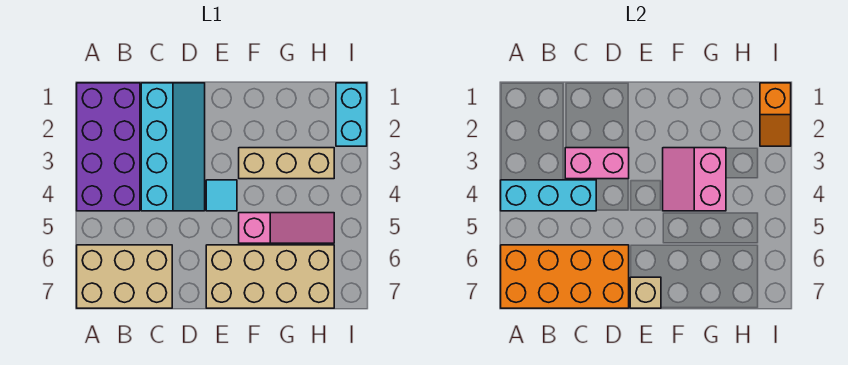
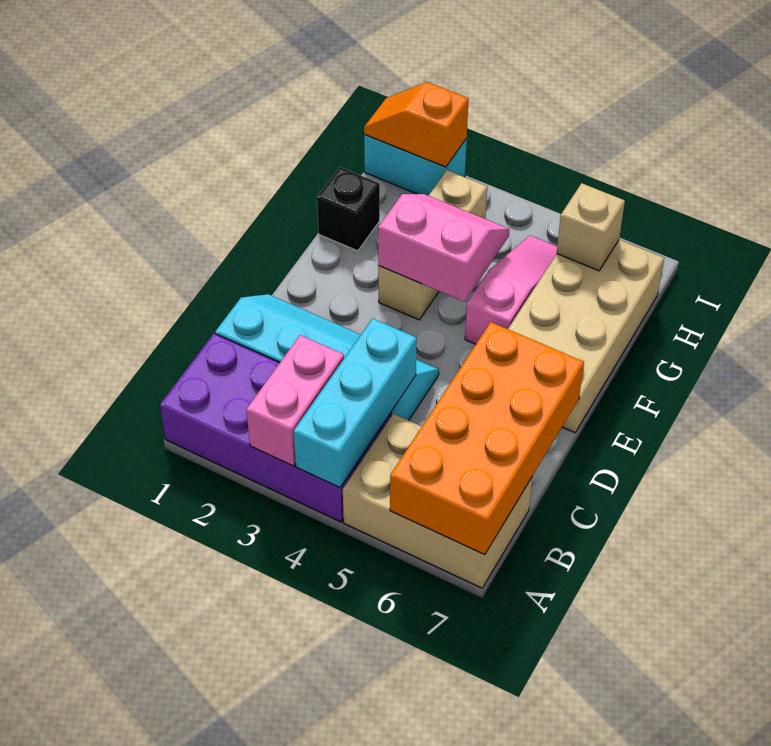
tan brick A6:C7 level 1 -> tan brick A5:B7 level 1
pink brick C3:D3 level 2 -> pink brick A3:B3 level 2
cyan tile E4 level 1 -> none
tan brick E7 level 2 -> tan brick H6 level 2
pink slope F3:G4 level 2 top G -> pink slope F3:G4 level 2 top F
none -> black brick G1 level 1
orange slope I1:I2 level 2 top 1 -> orange slope I1:I2 level 2 top 2

